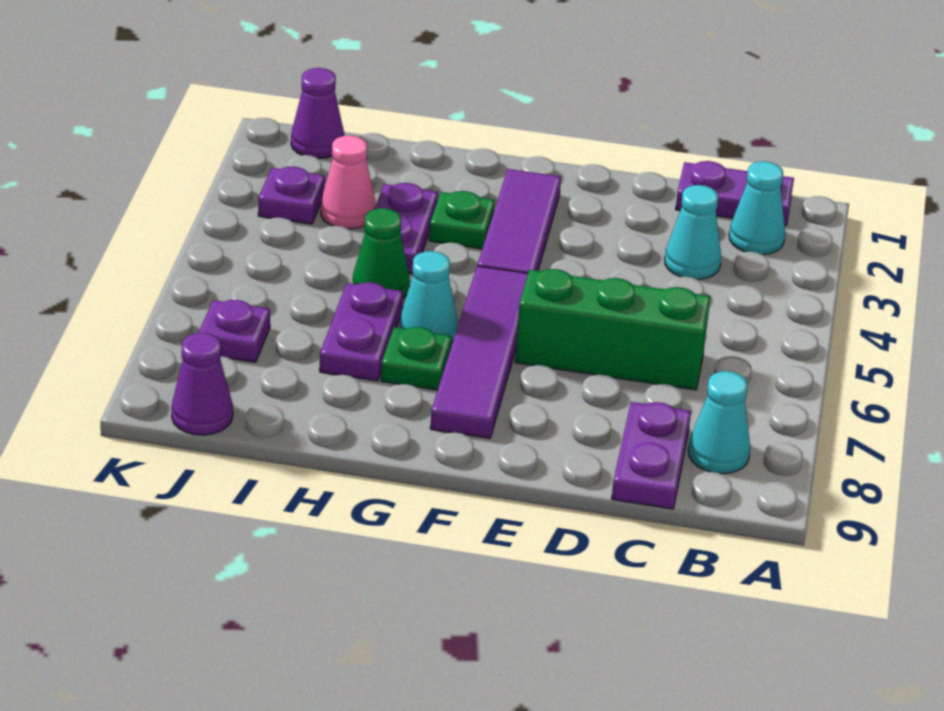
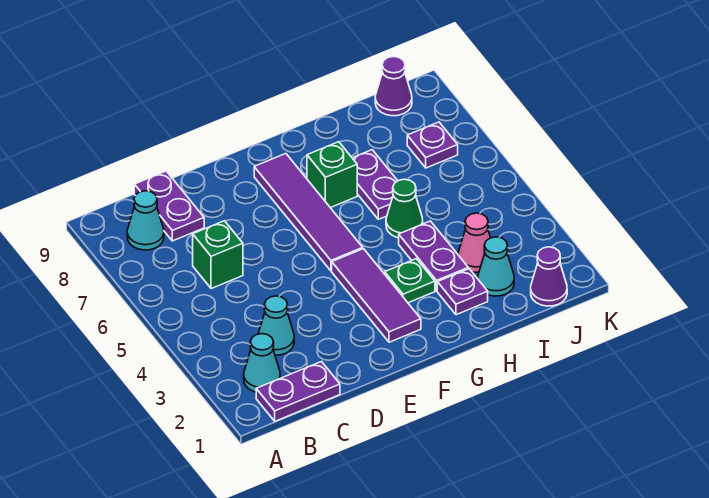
green brick C6:E6 level 1 -> green brick C6 level 1
cyan cone G6 level 1 -> cyan cone I2 level 1
green plate G7 level 1 -> green brick G7 level 1
purple plate J3 level 1 -> purple plate H2 level 1

